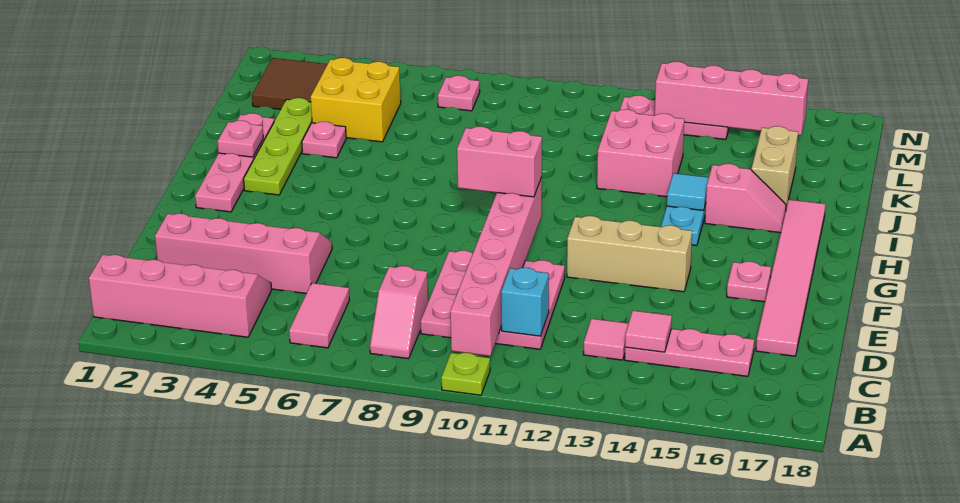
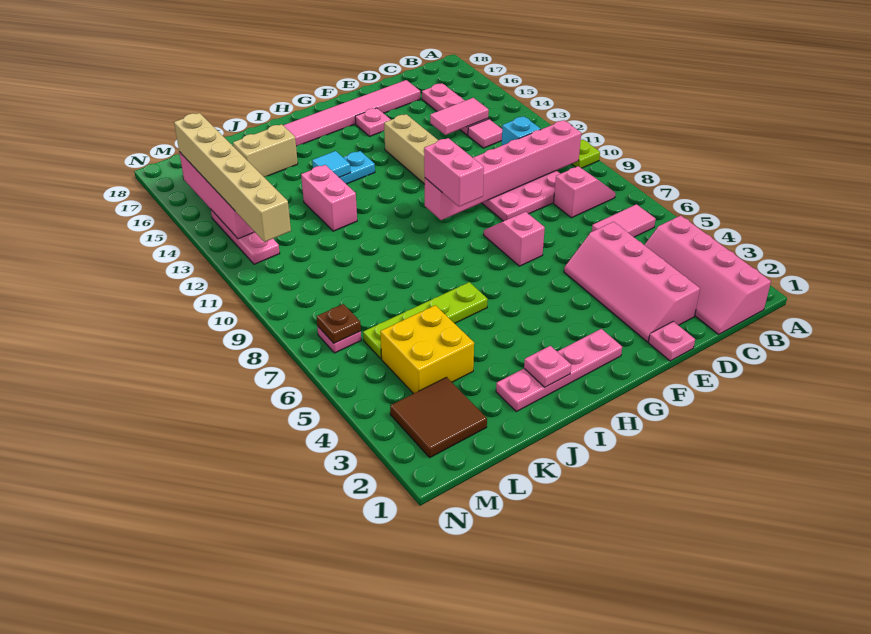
pink tile C14 level 2 -> pink tile C14:D14 level 2
lime plate H3:K3 level 1 -> lime plate I6:L6 level 1
pink slope I15:I16 level 1 top 15 -> pink slope F7:F8 level 1 top 7
pink plate J4 level 1 -> pink plate E1 level 1
pink brick J12:K13 level 1 -> pink brick J12:J13 level 1
none -> brown plate M7 level 2
none -> tan brick M11:M16 level 3

